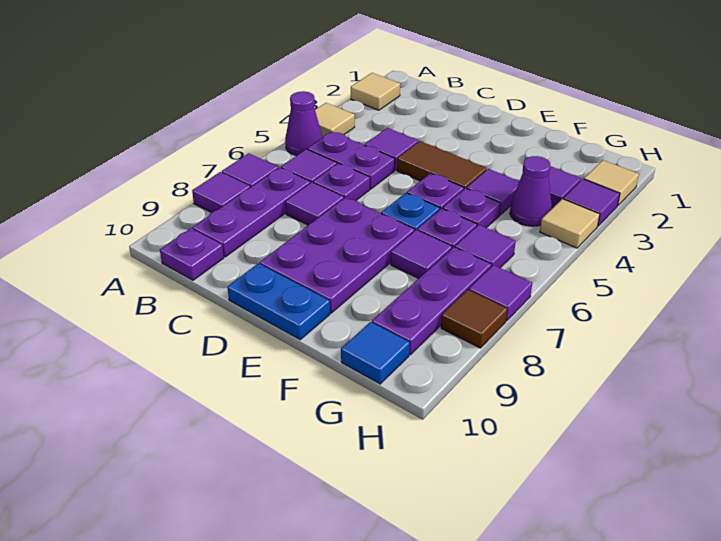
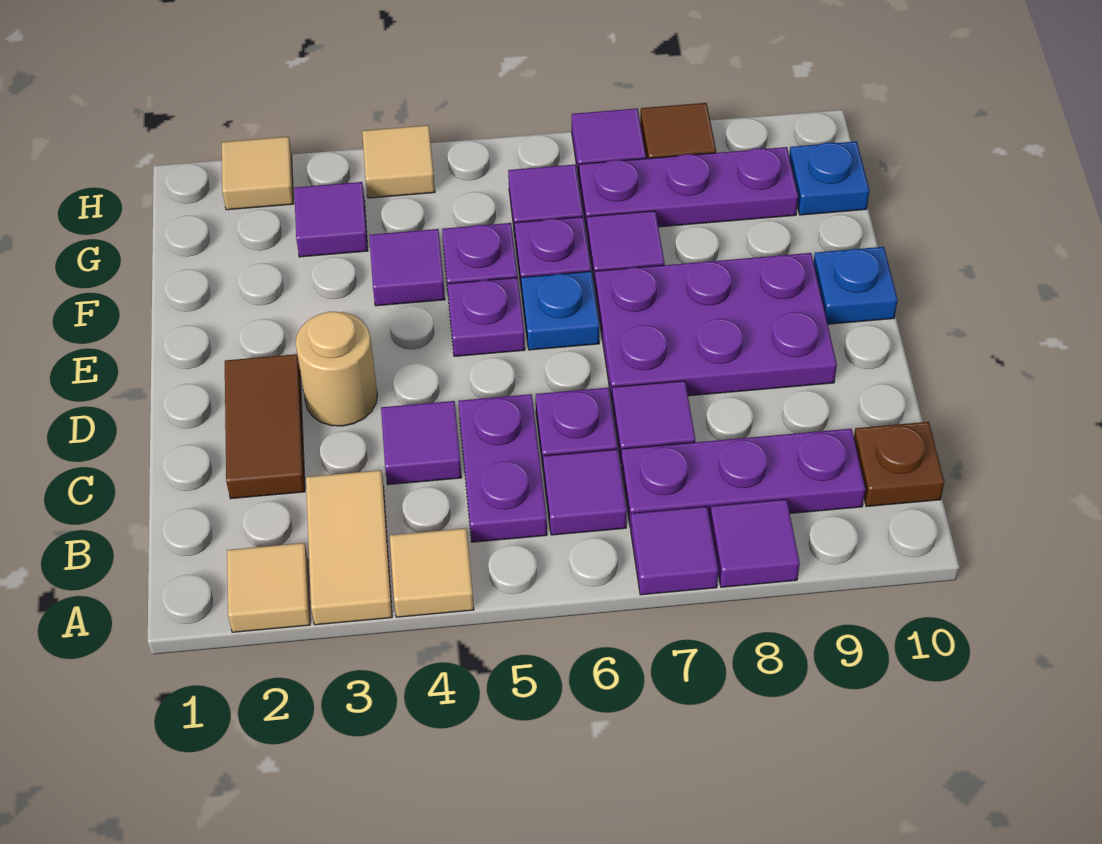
none -> tan tile A3:B3 level 1
purple cone A5 level 1 -> none
purple plate B10 level 1 -> brown plate B10 level 1
none -> tan round brick D3 level 1
brown tile D4:E4 level 1 -> brown tile C2:D2 level 1
blue plate D10:E10 level 1 -> blue plate E10 level 1
purple cone G4 level 1 -> none
blue tile G10 level 1 -> blue plate G10 level 1
purple tile H3 level 1 -> none

